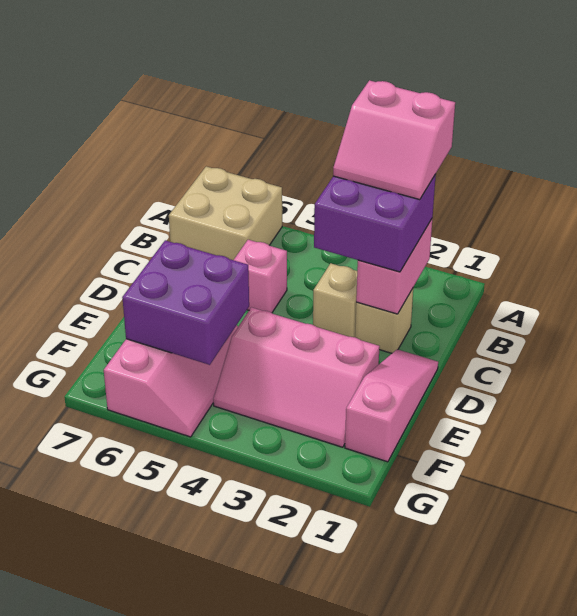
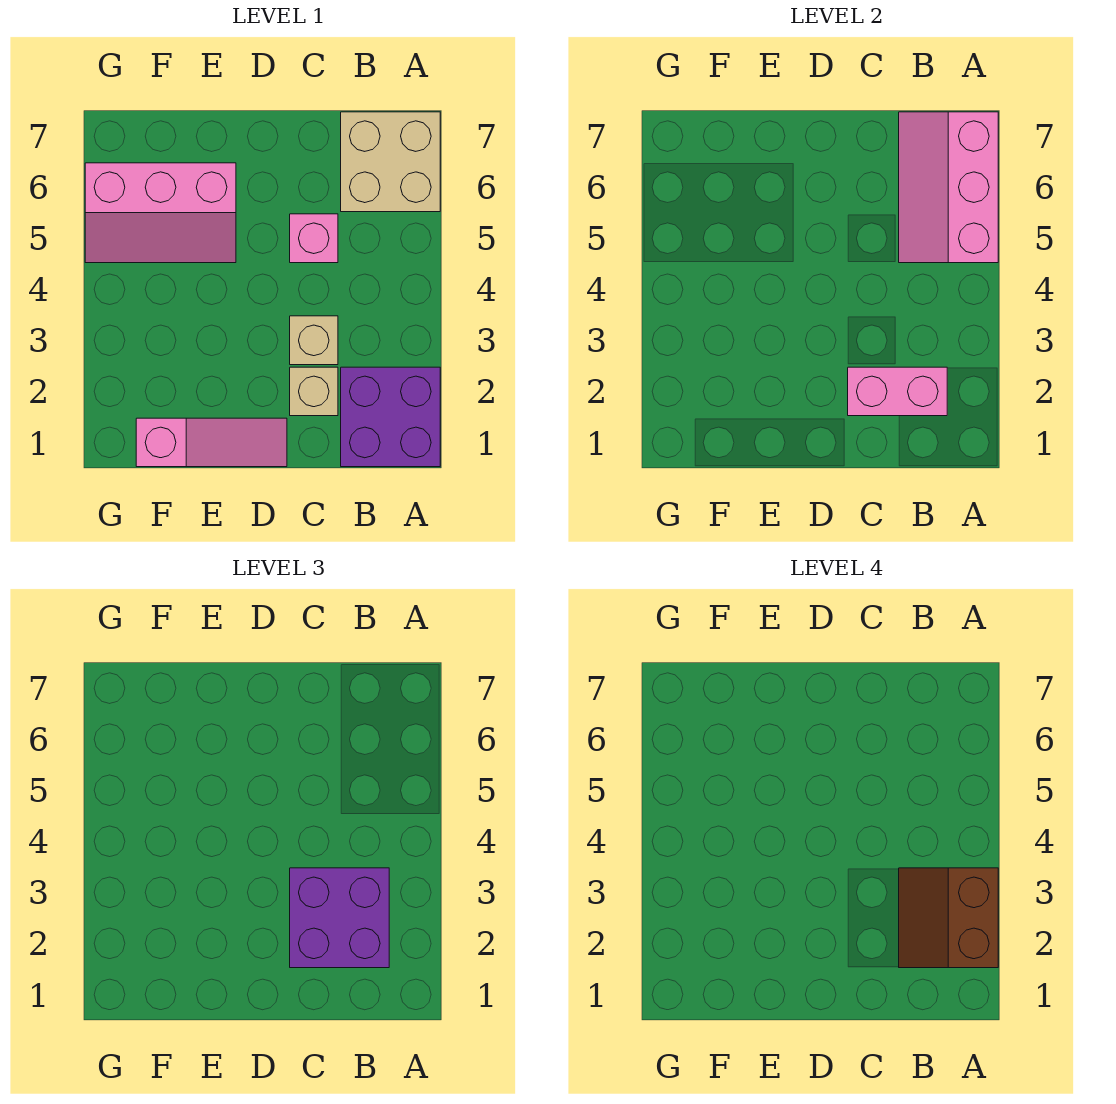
pink slope A2:B3 level 4 top A -> brown slope A2:B3 level 4 top A
pink slope E2:F4 level 1 top E -> pink slope A5:B7 level 2 top A
purple brick E5:F6 level 2 -> purple brick A1:B2 level 1

